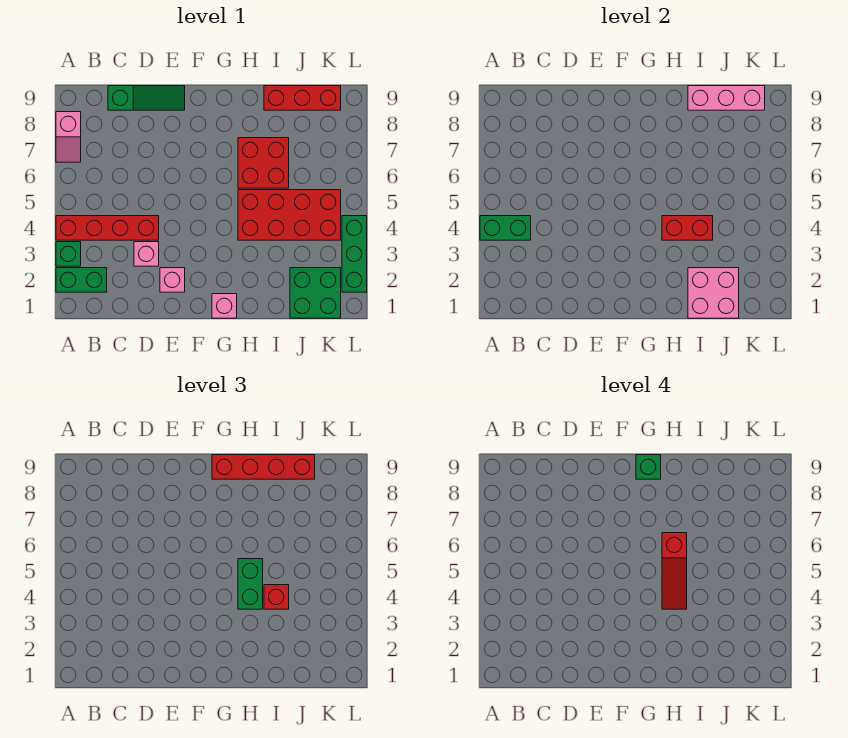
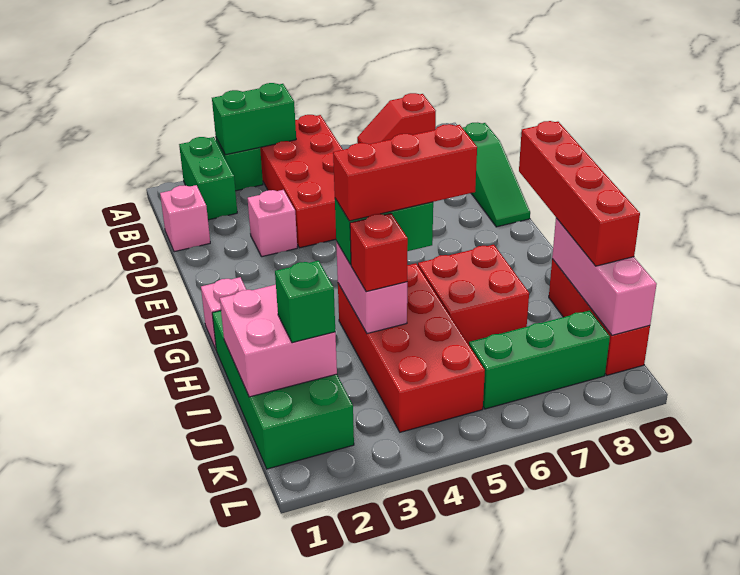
red brick A4:D4 level 1 -> red brick A4:D5 level 1
green brick A4:B4 level 2 -> green brick A3:A4 level 2
pink slope A7:A8 level 1 top 8 -> red slope A7:A8 level 1 top 8
pink brick E2 level 1 -> pink brick C1 level 1
green brick G9 level 4 -> green brick J2 level 3
red brick H4:I4 level 2 -> pink brick H4:I4 level 2
red slope H4:H6 level 4 top 6 -> red brick H4:H6 level 4
green brick J1:K2 level 1 -> green brick H1:K2 level 1
green brick L2:L4 level 1 -> green brick K6:K8 level 1

